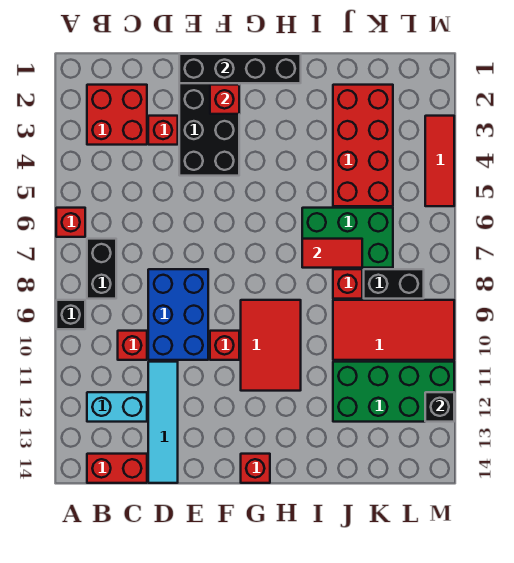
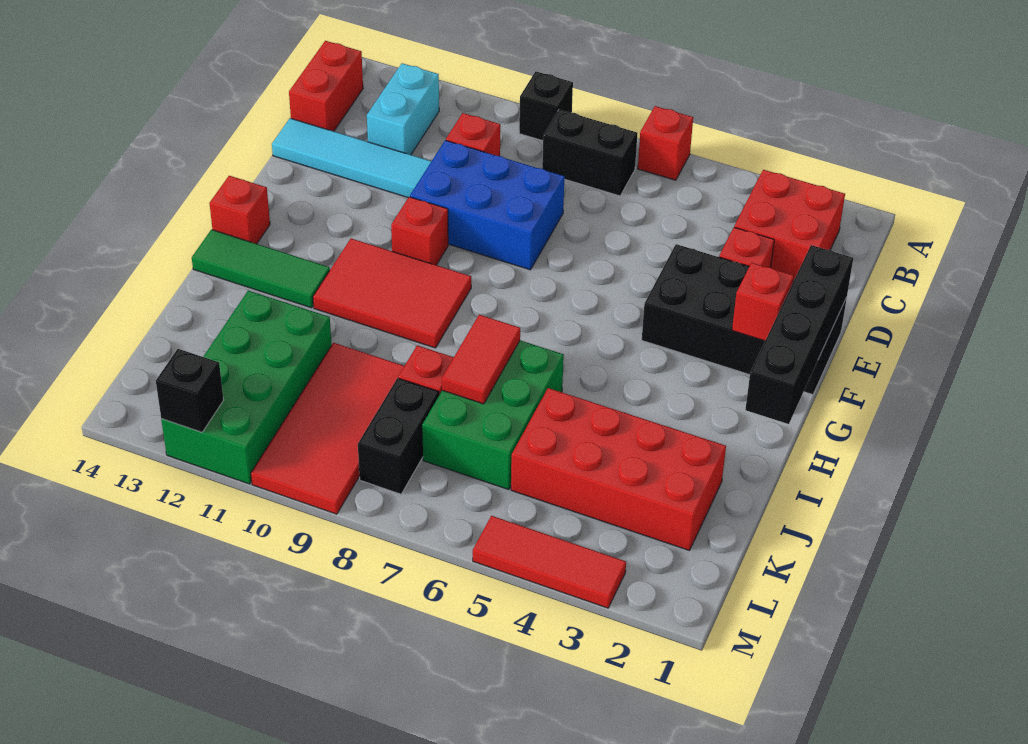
none -> green tile H12:H14 level 1

